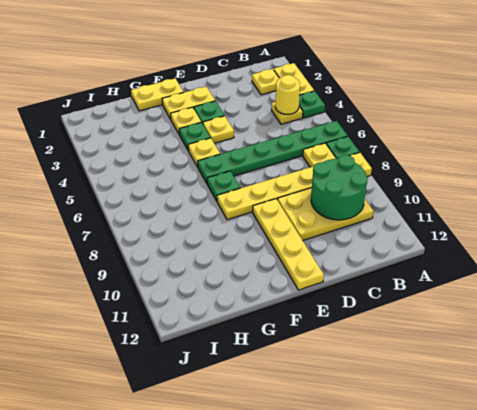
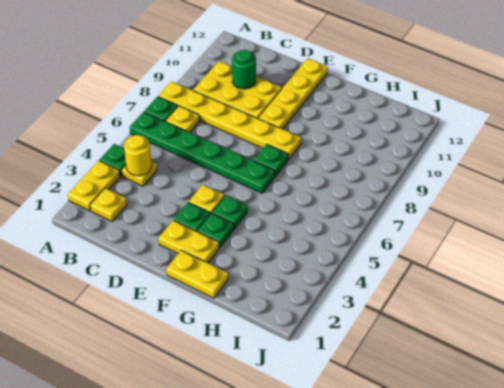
green round brick B9:C10 level 2 -> green round brick C10 level 2
yellow plate F3 level 1 -> green plate F3 level 1
yellow plate F5 level 1 -> none

